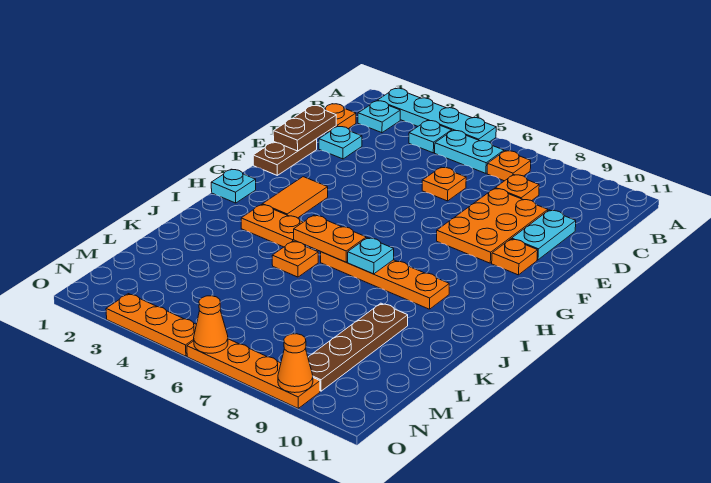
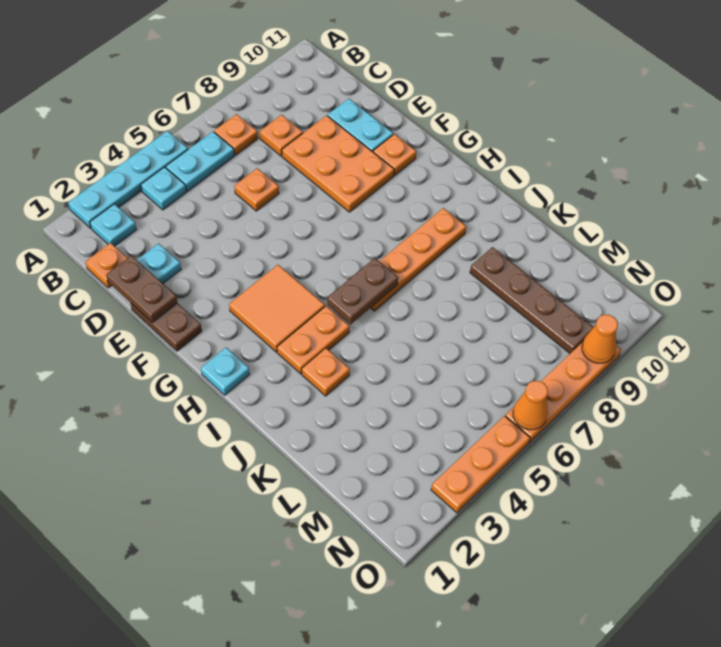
orange tile G3:H3 level 1 -> orange tile G3:H4 level 1
orange plate I5:I6 level 2 -> brown plate I5:I6 level 2
cyan plate I7 level 2 -> none
orange plate J5 level 1 -> orange plate J3 level 1

